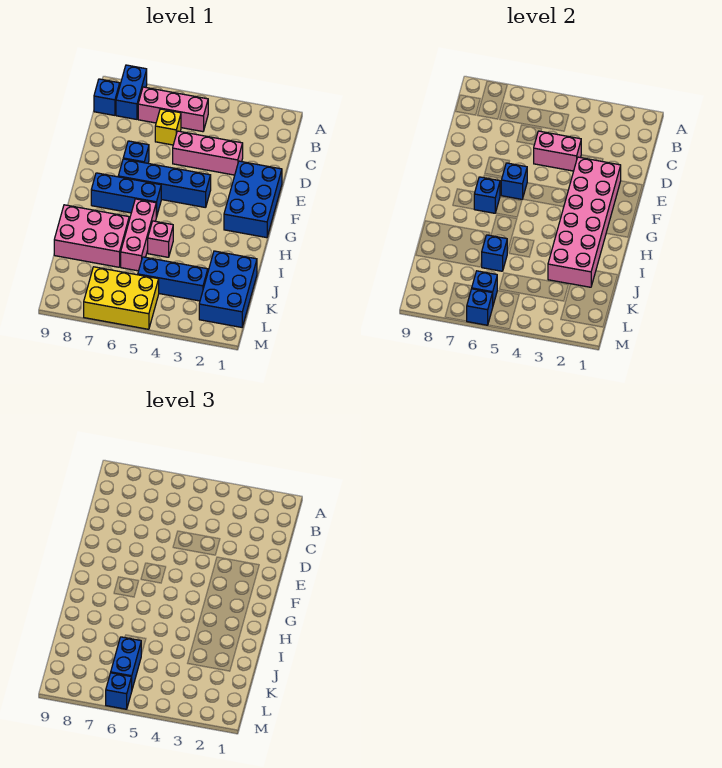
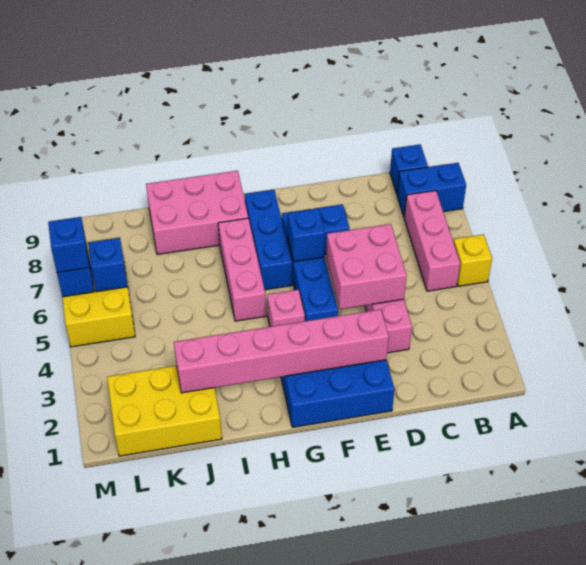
yellow brick C6 level 1 -> yellow brick A5 level 1
pink brick D4:D5 level 2 -> pink brick D4:E5 level 2
pink brick E2:J3 level 2 -> pink brick E2:J2 level 2
blue brick G7 level 2 -> none
pink brick H6:J6 level 1 -> pink brick H5:H7 level 1
pink brick I5 level 1 -> pink brick G4 level 1
pink brick I7:J9 level 1 -> pink brick H8:J9 level 1
blue brick J1:L2 level 1 -> yellow brick J1:L2 level 1
blue brick J6 level 2 -> none
blue brick K3:K5 level 1 -> none
blue brick K6:L6 level 3 -> none

